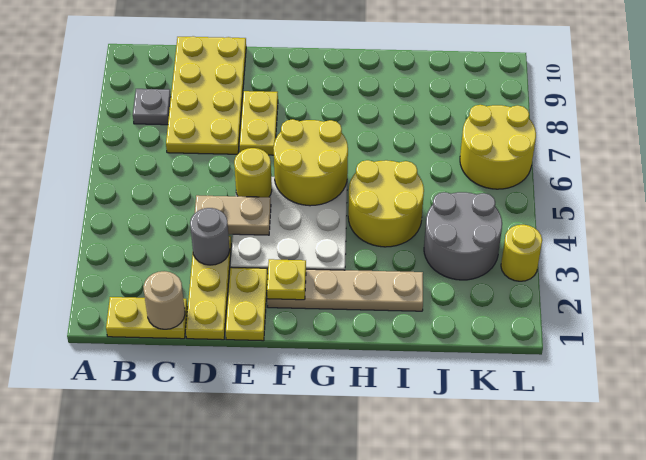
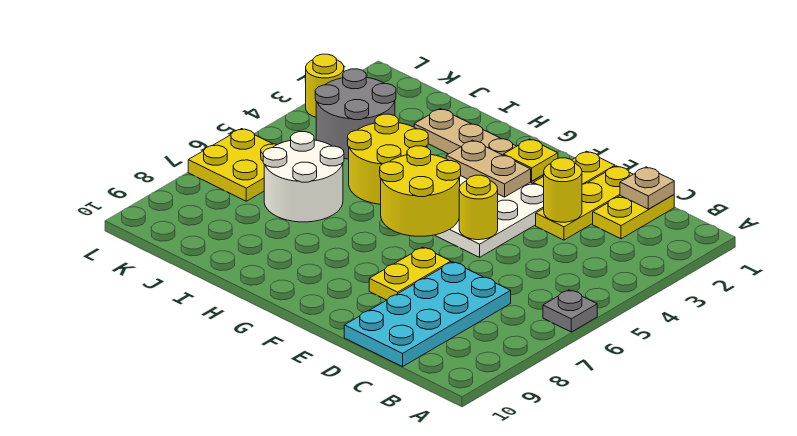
yellow plate B1:C1 level 1 -> yellow plate C1:C2 level 1
grey plate B8 level 1 -> grey plate A6 level 1
tan round brick C1 level 2 -> tan plate C1 level 2
yellow plate C7:D10 level 1 -> cyan plate C7:D10 level 1
grey round brick D3 level 2 -> yellow round brick D3 level 2
tan plate D4:E4 level 2 -> tan plate F3:G3 level 2
none -> white round brick I6:J7 level 1
yellow round brick K6:L7 level 1 -> yellow plate K6:L7 level 1

